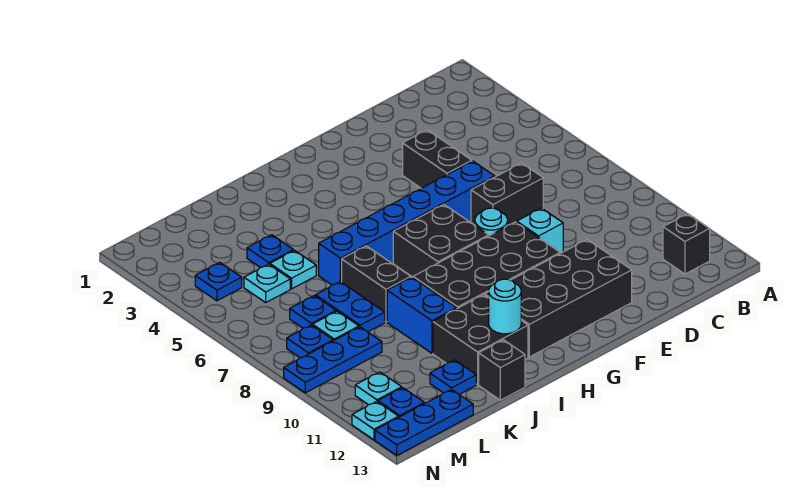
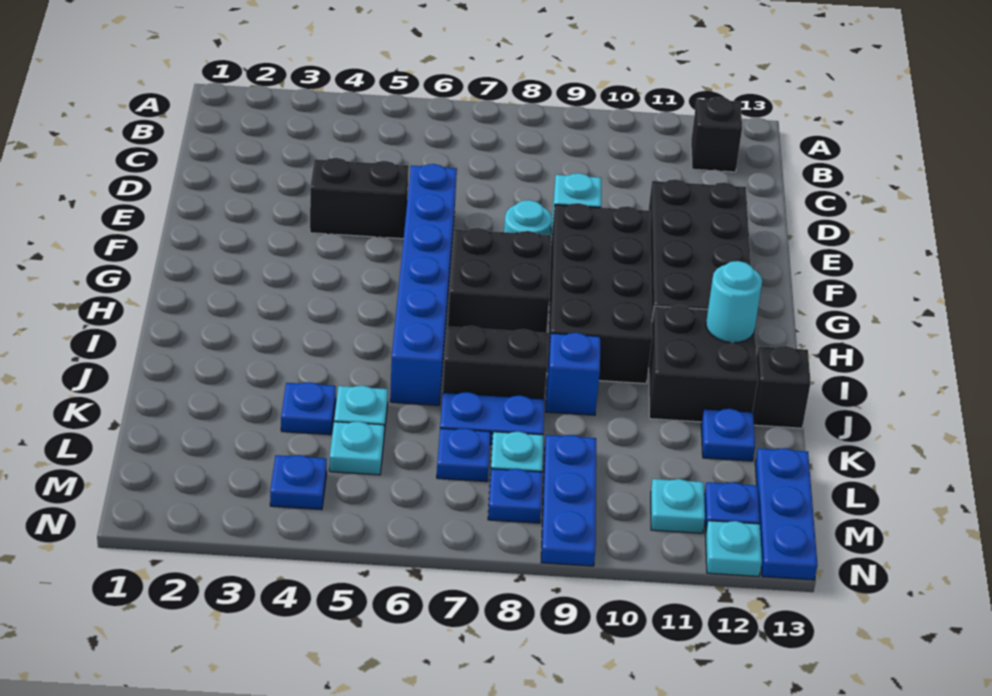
black brick D7:E7 level 1 -> none
blue brick J9:J10 level 1 -> blue brick J9 level 1

